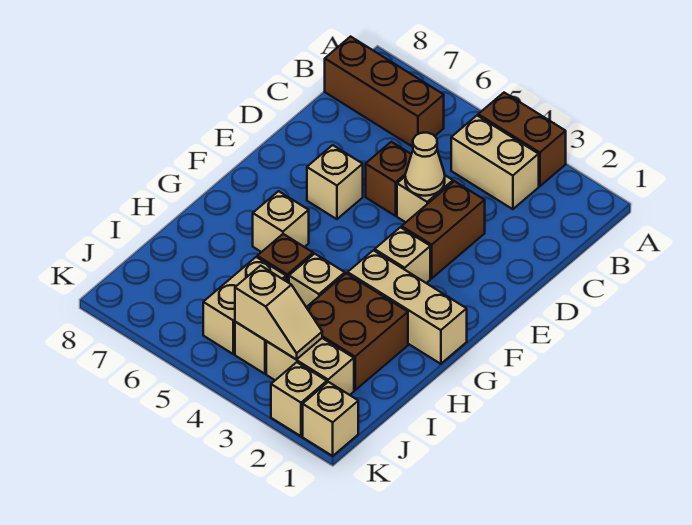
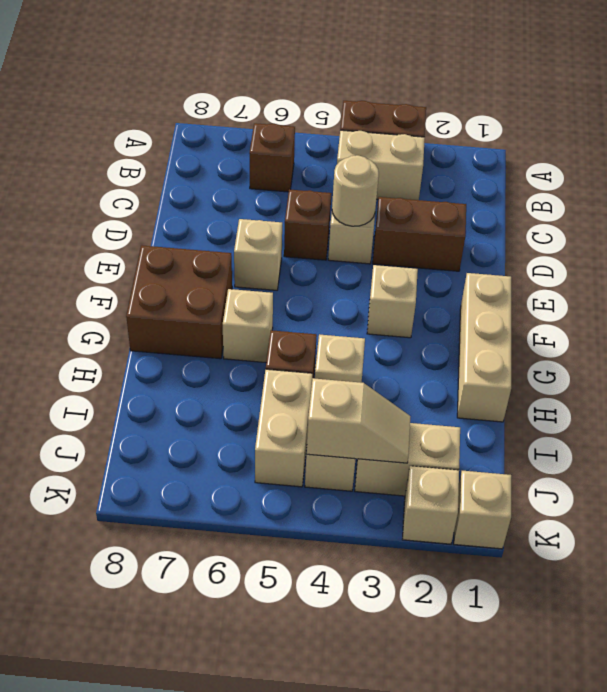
brown brick B6:B8 level 1 -> brown brick B6 level 1
brown brick D3:E3 level 1 -> brown brick D2:D3 level 1
tan cone D4 level 2 -> tan round brick D4 level 2
tan brick G1:G3 level 1 -> tan brick F1:H1 level 1
brown brick H2:I3 level 1 -> brown brick F7:G8 level 1

